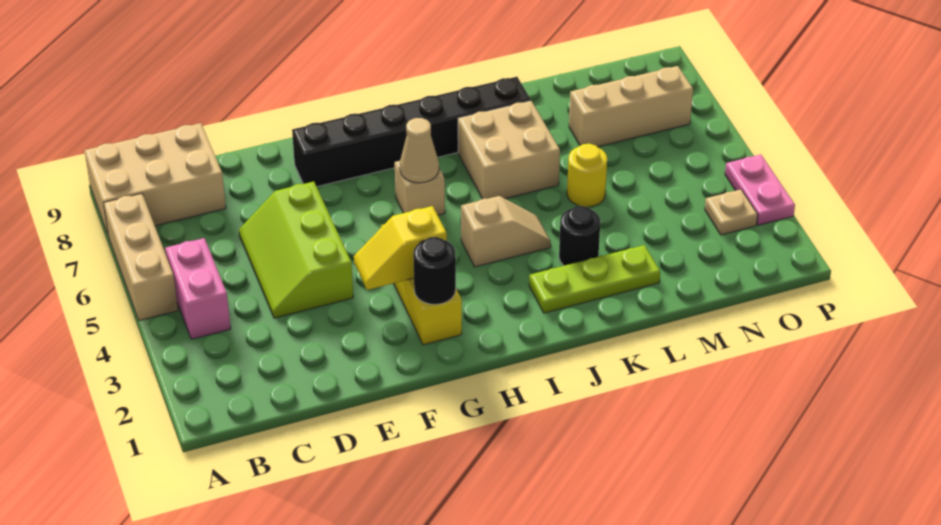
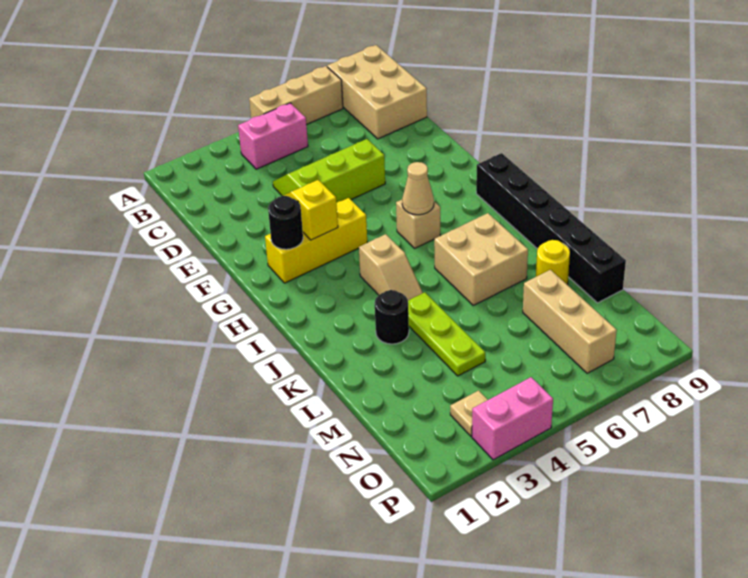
black brick F8:K8 level 1 -> black brick H9:M9 level 1
lime plate J2:L2 level 1 -> lime plate K4:M4 level 1
yellow round brick L5 level 1 -> yellow round brick L8 level 1
pink plate P3:P4 level 1 -> pink brick P3:P4 level 1

